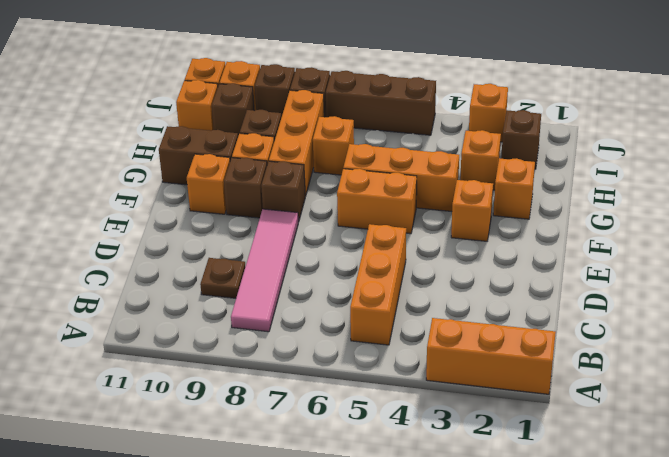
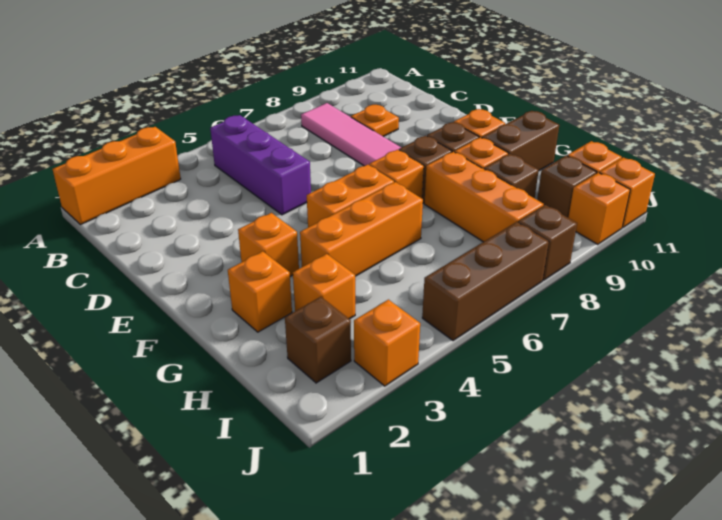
orange brick B5:D5 level 1 -> purple brick B5:D5 level 1
brown plate C9 level 1 -> orange plate C9 level 1
orange brick H7 level 1 -> orange brick F7 level 1
brown brick J9 level 1 -> none

